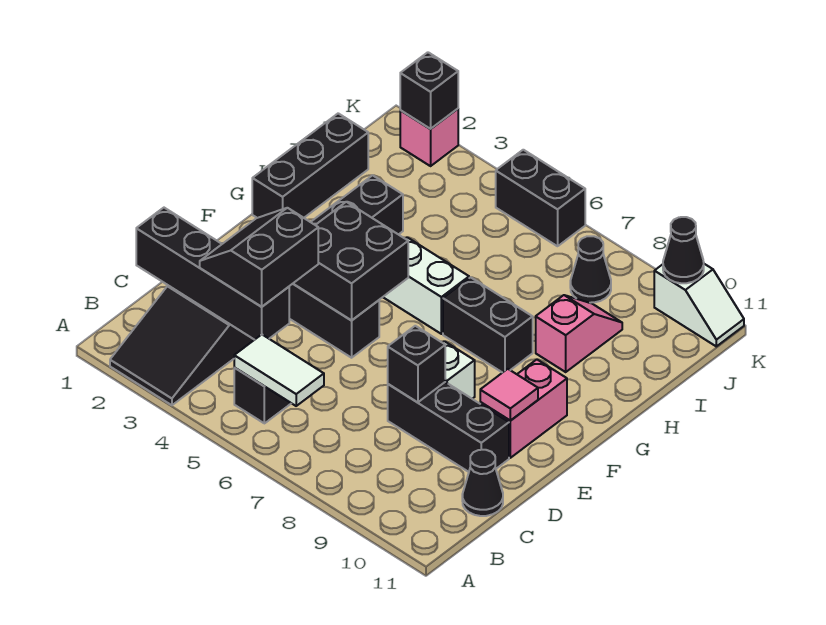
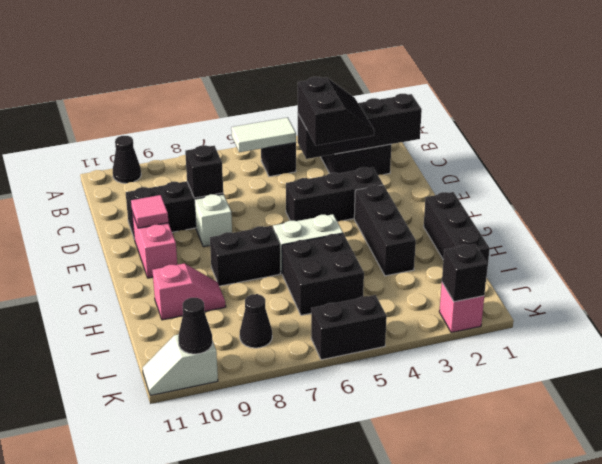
black cone C11 level 1 -> black cone A10 level 1
black brick E4:F5 level 2 -> black brick H5:I6 level 1
pink slope H9:I9 level 1 top H -> pink slope H9:H10 level 1 top 10

